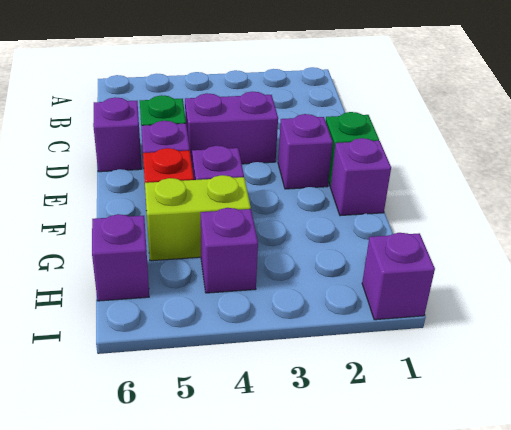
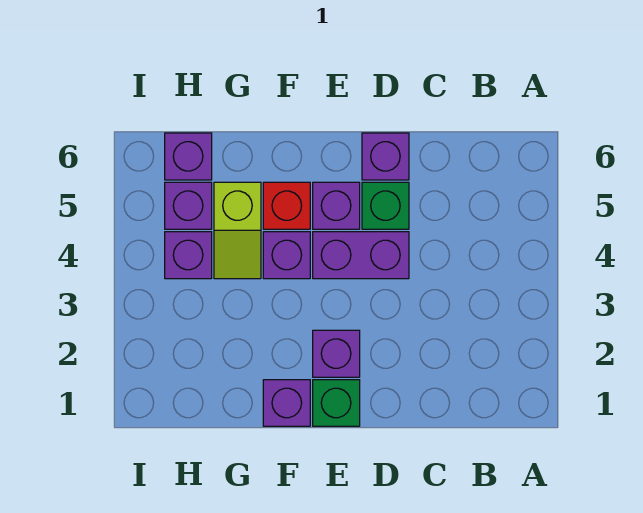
purple brick D3:D4 level 1 -> purple brick D4:E4 level 1
lime brick G4:G5 level 1 -> lime slope G4:G5 level 1 top 5
purple brick I1 level 1 -> purple brick H5 level 1

